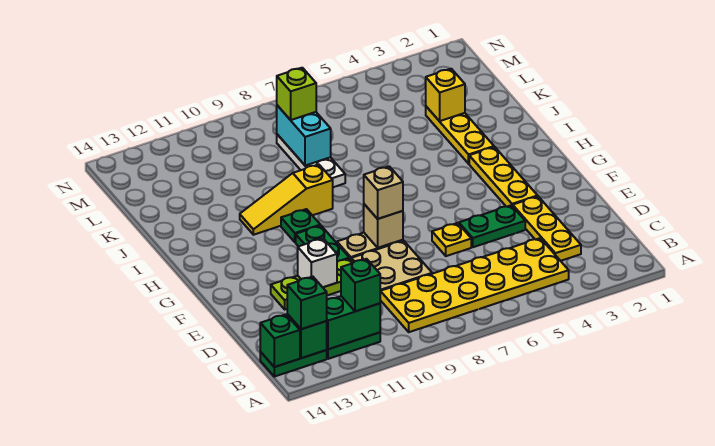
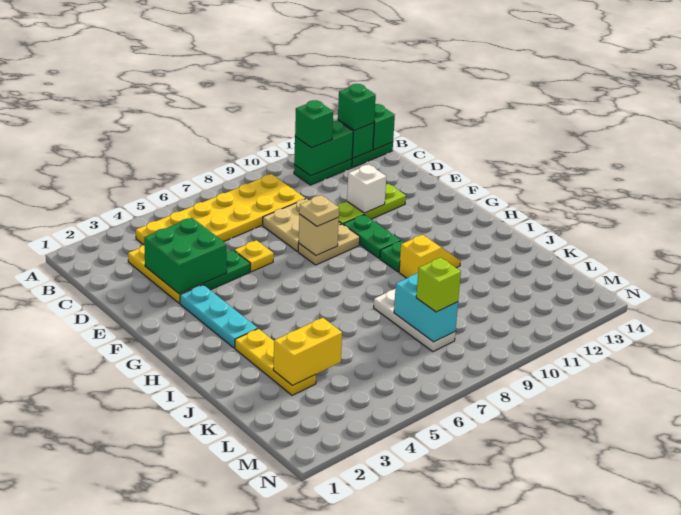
none -> green brick D3:E4 level 2
yellow plate F3:H3 level 1 -> cyan plate F3:H3 level 1
tan brick F8 level 3 -> tan plate F8 level 3
yellow slope I9:I11 level 1 top 9 -> yellow slope I10:I11 level 1 top 10
yellow brick K3 level 2 -> yellow brick K3:K4 level 2

